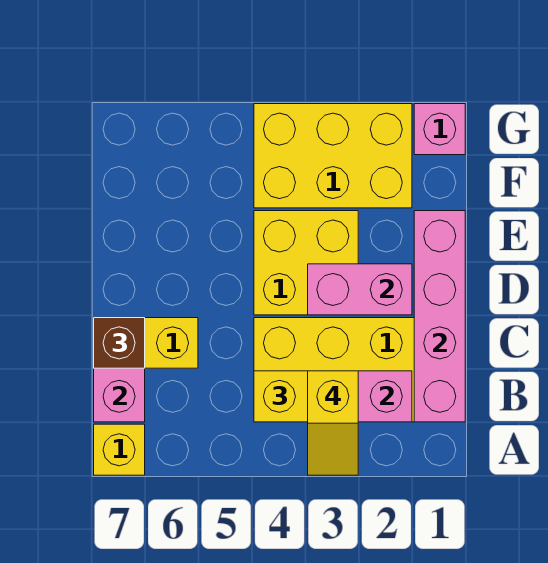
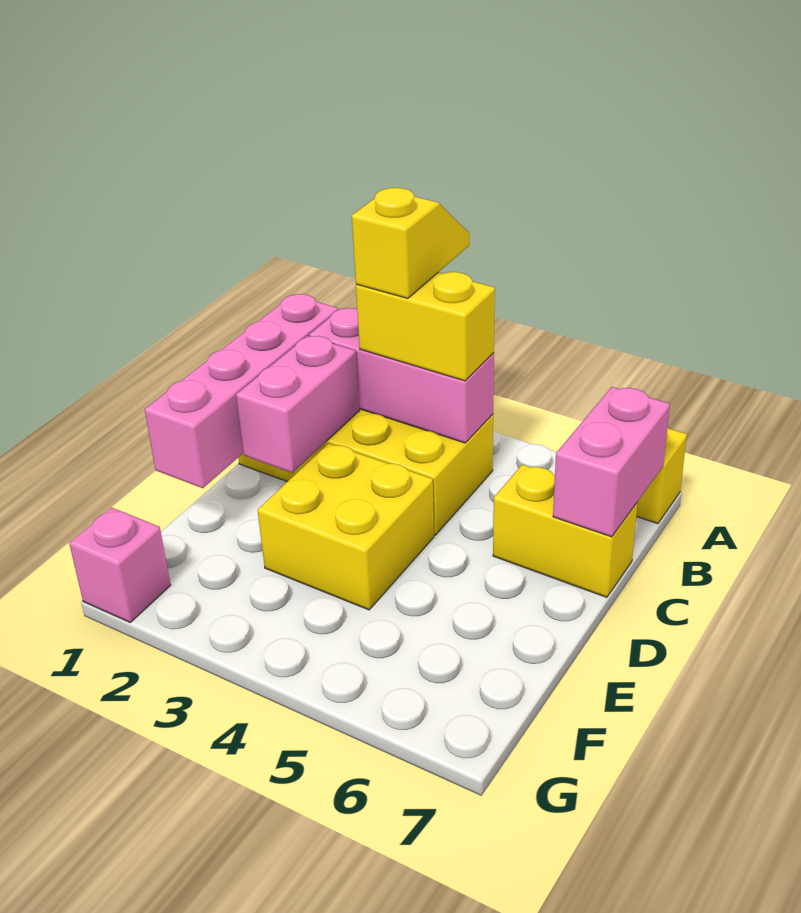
brown brick C7 level 3 -> none
pink brick D2:D3 level 2 -> pink brick C2:D2 level 2
yellow brick F2:G4 level 1 -> none

